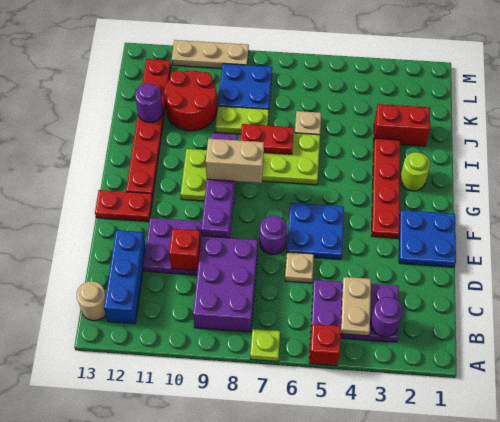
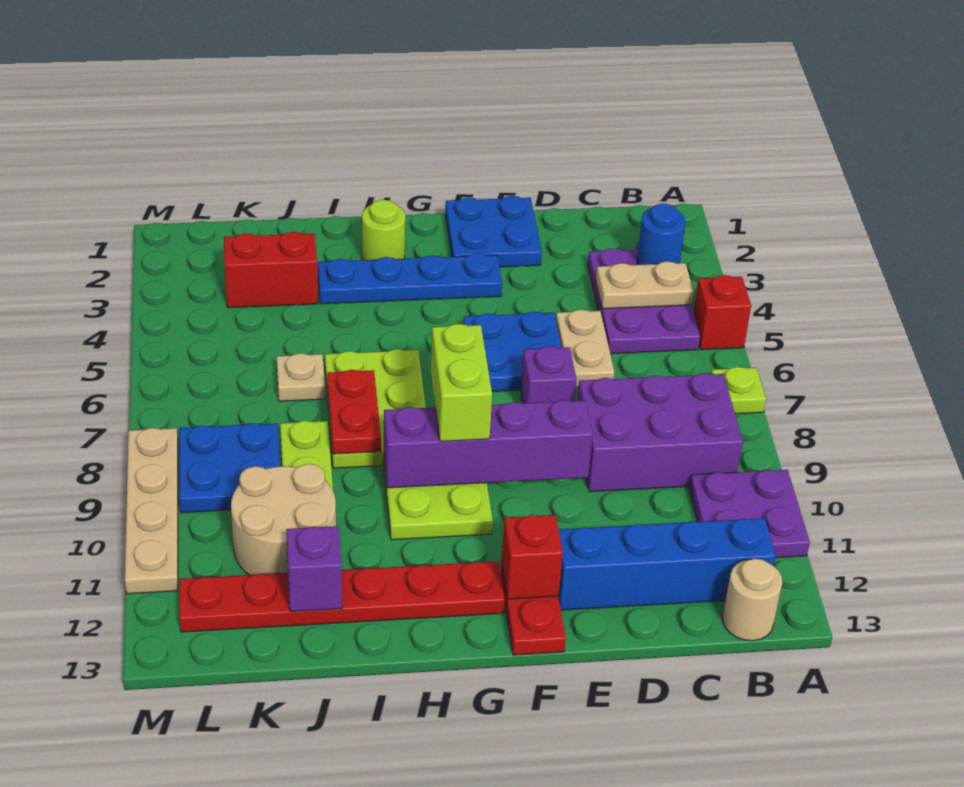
purple round brick B3 level 2 -> blue round brick B3 level 2
blue brick B12:D12 level 1 -> blue brick B12:E12 level 1
tan plate D6 level 1 -> tan plate D5:D6 level 1
purple plate D10:E11 level 1 -> purple plate A10:B11 level 1
red brick D10 level 2 -> red brick F12 level 2
purple round brick E7 level 1 -> purple brick E7 level 1
red plate F3:I3 level 1 -> blue plate F3:I3 level 1
tan brick G8:G9 level 3 -> lime brick G8:G9 level 3
red brick J2:J3 level 1 -> red brick J3:K3 level 1
red round brick J10:K11 level 1 -> tan round brick J10:K11 level 1
purple round brick J12 level 2 -> purple brick J12 level 2
tan plate M9:M11 level 1 -> tan plate M8:M11 level 1

